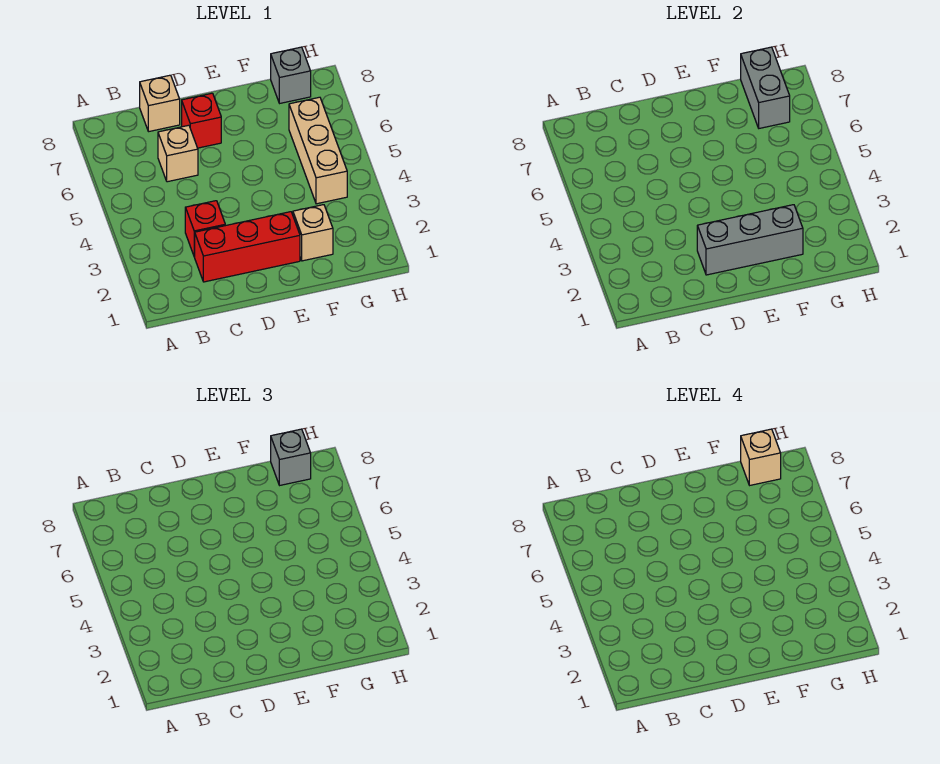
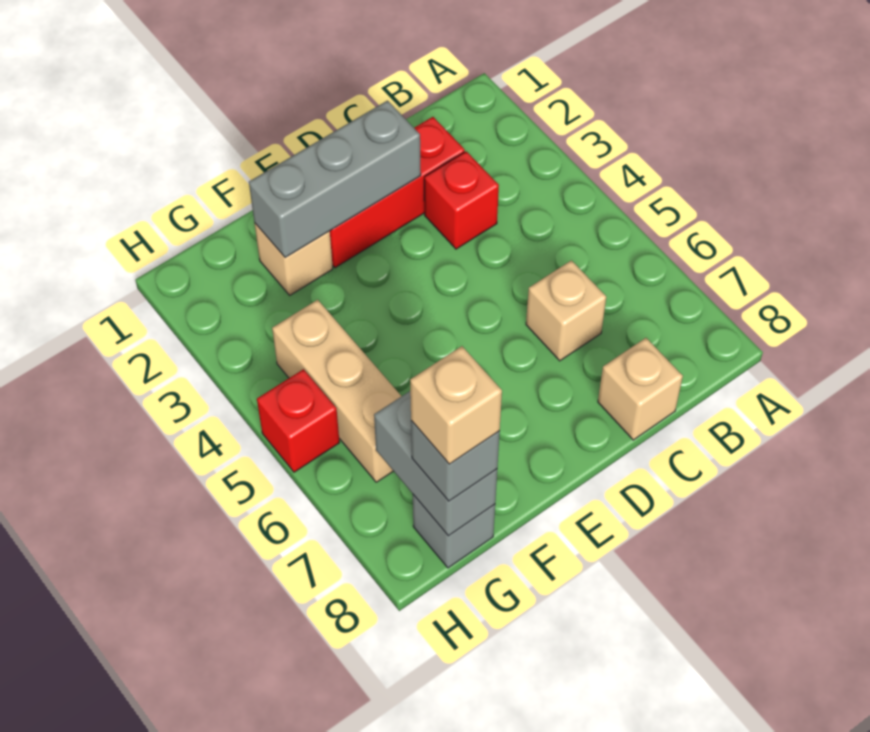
red brick D7 level 1 -> red brick H5 level 1

